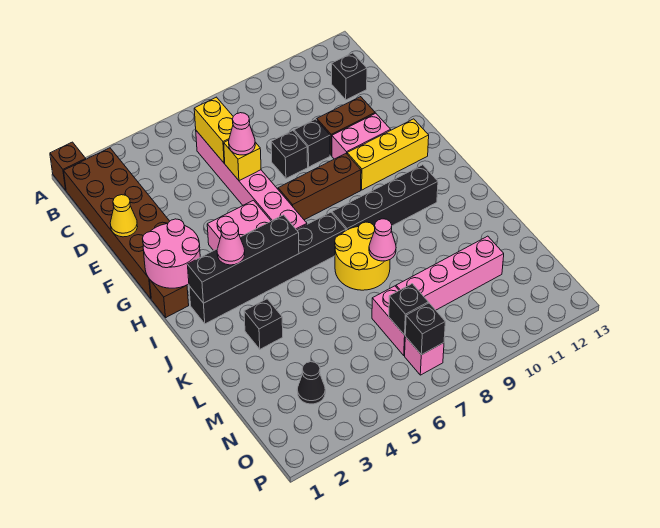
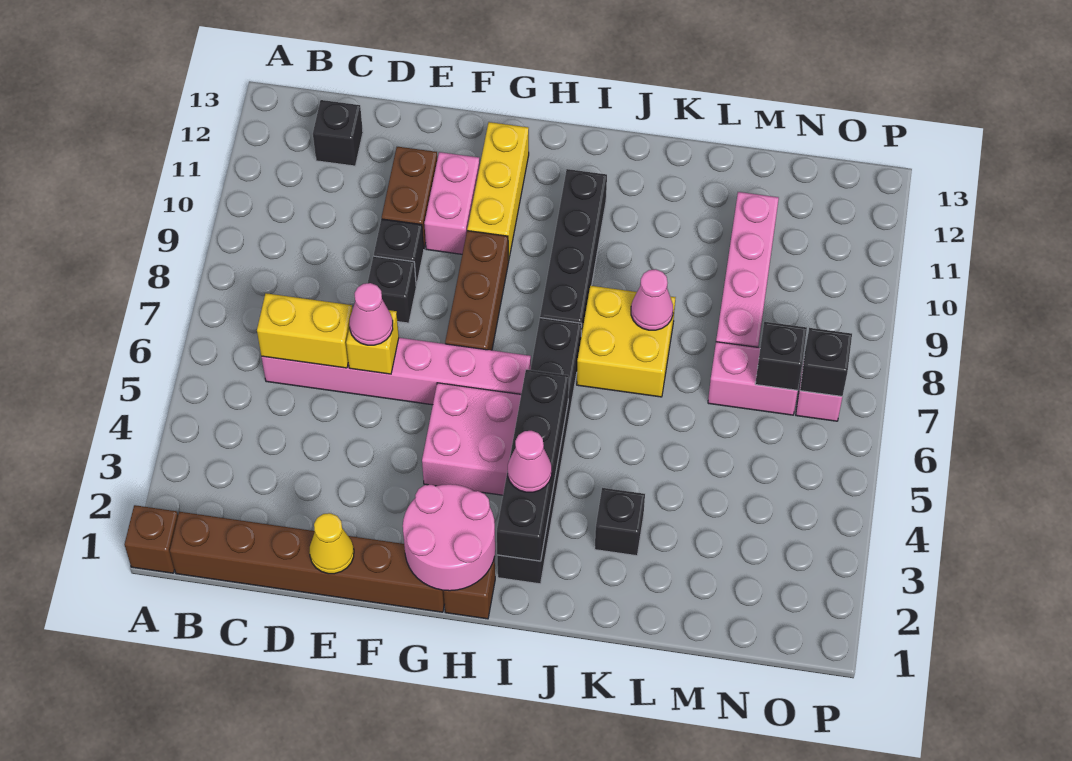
brown brick B1:G2 level 1 -> brown brick B1:G1 level 1
yellow round brick J7:K8 level 1 -> yellow brick J7:K8 level 1
black cone N3 level 1 -> none

